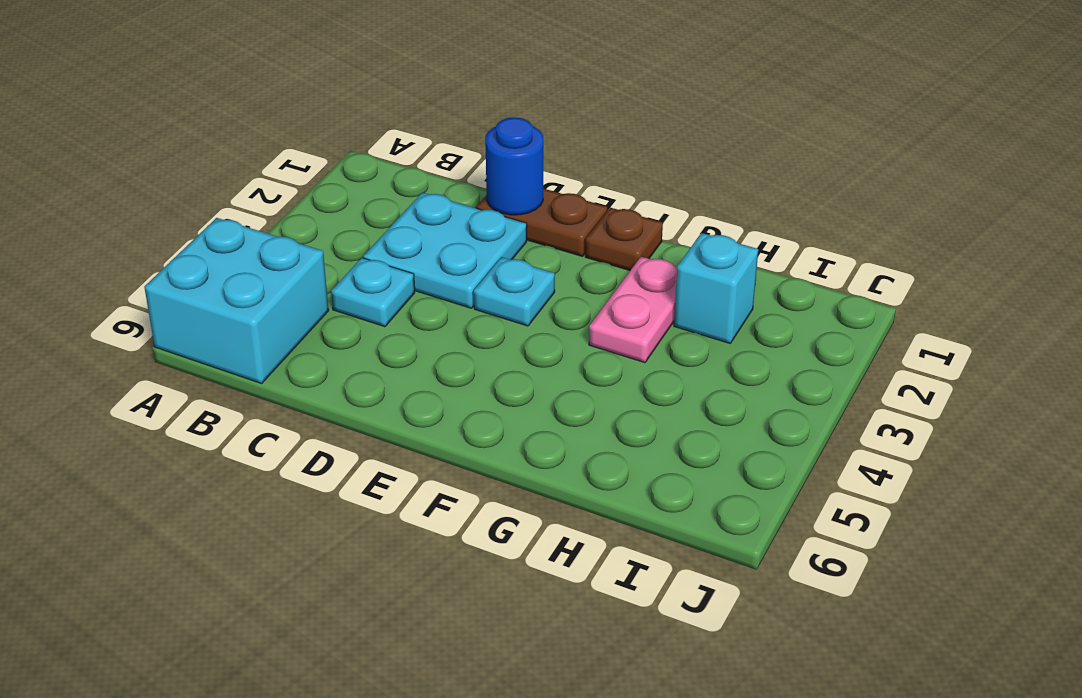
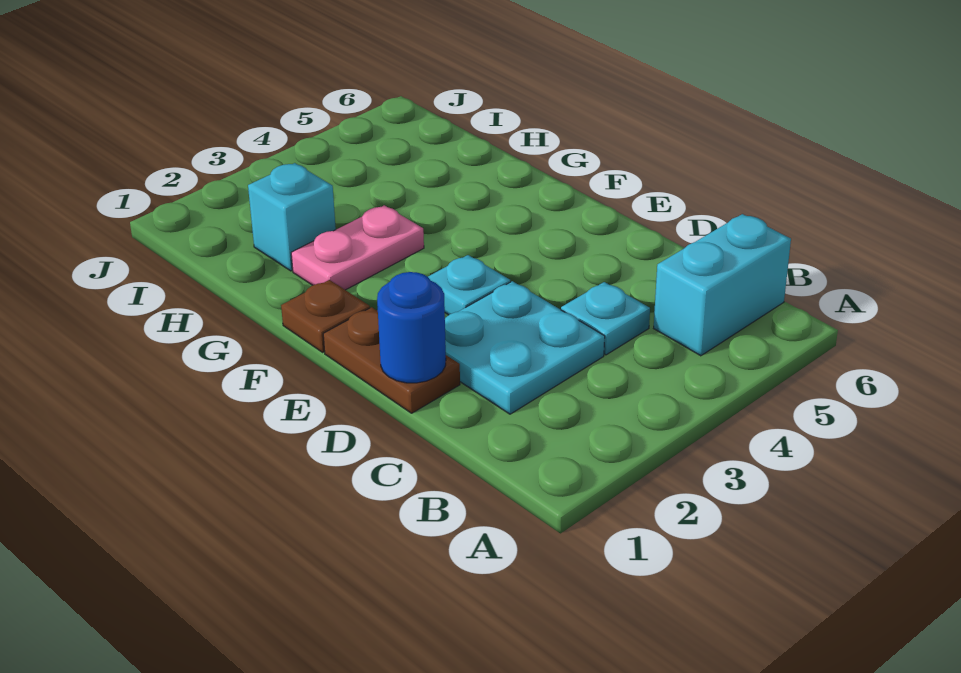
cyan brick A5:B6 level 1 -> cyan brick B5:B6 level 1

